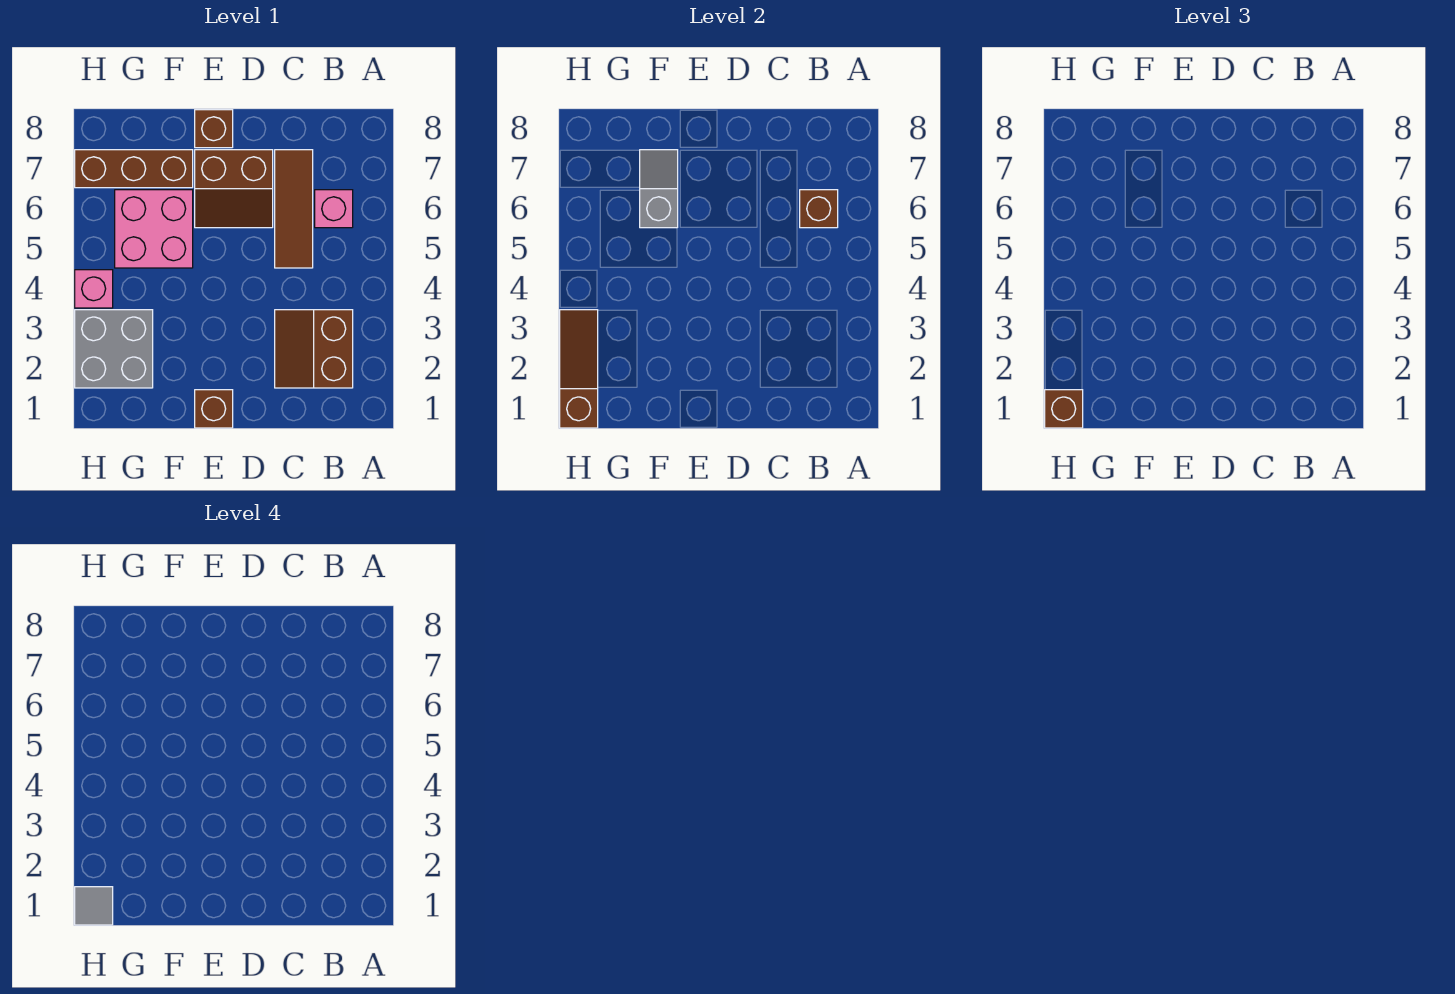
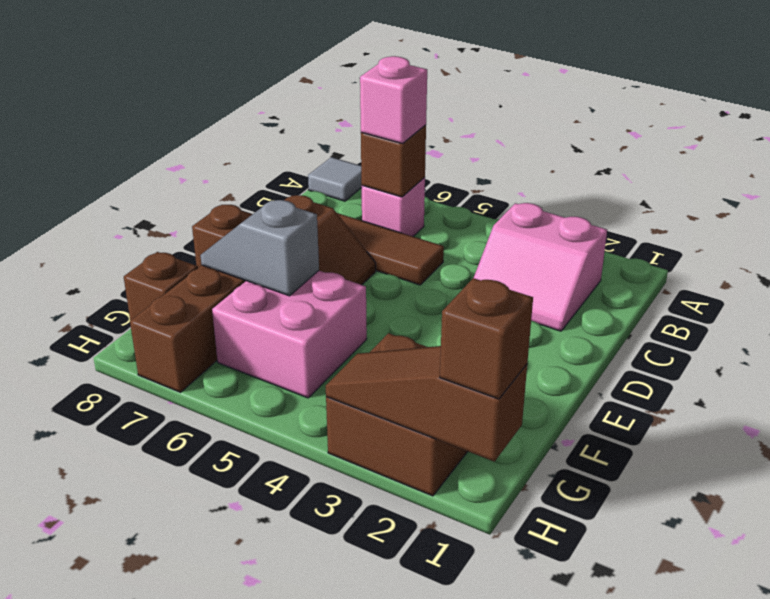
brown slope B2:C3 level 1 top B -> pink slope B2:C3 level 1 top B
brown brick E1 level 1 -> brown brick G8 level 1
grey brick G2:H3 level 1 -> brown brick G2:H3 level 1
grey tile H1 level 4 -> grey tile A8 level 1
pink brick H4 level 1 -> pink brick B6 level 3

